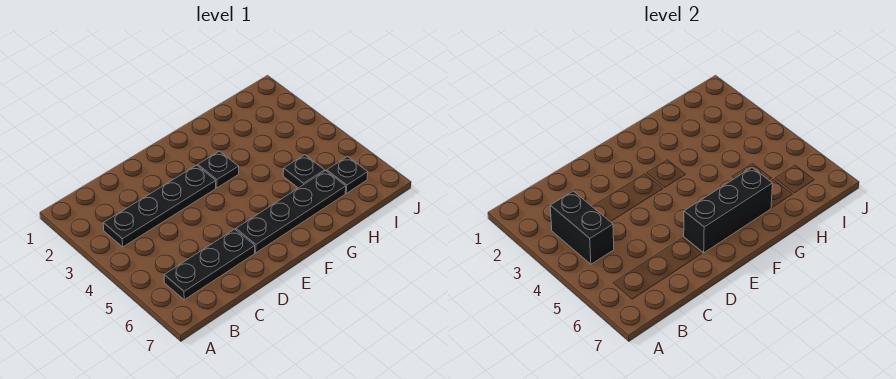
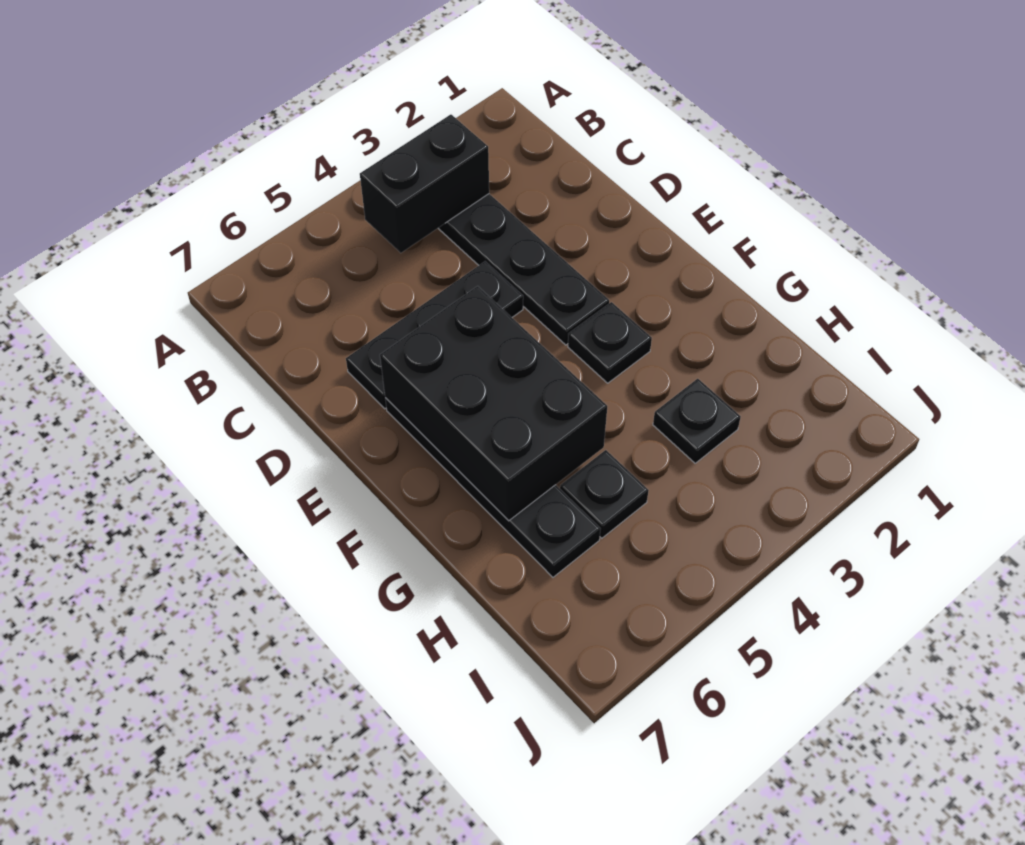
black plate B6:D6 level 1 -> black plate D4:D6 level 1
black brick E6:G6 level 2 -> black brick E5:G6 level 2
black plate I6 level 1 -> black plate H3 level 1

